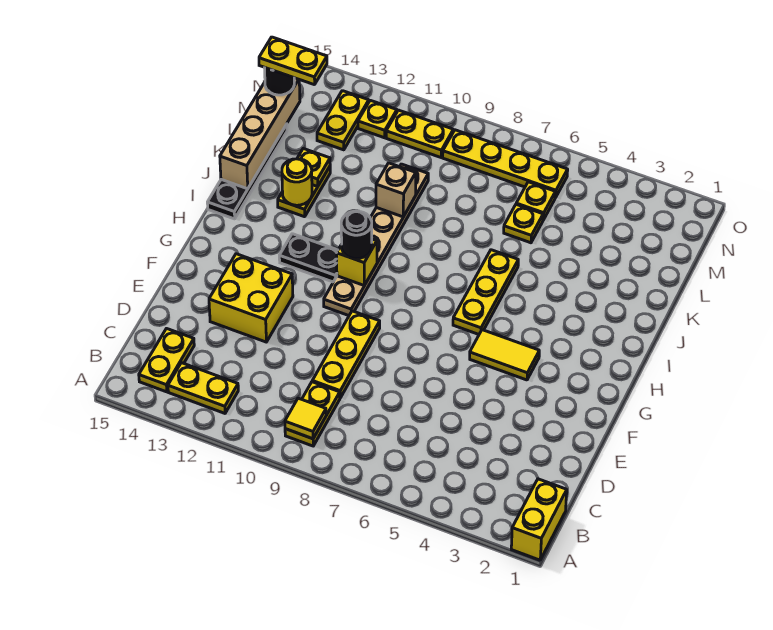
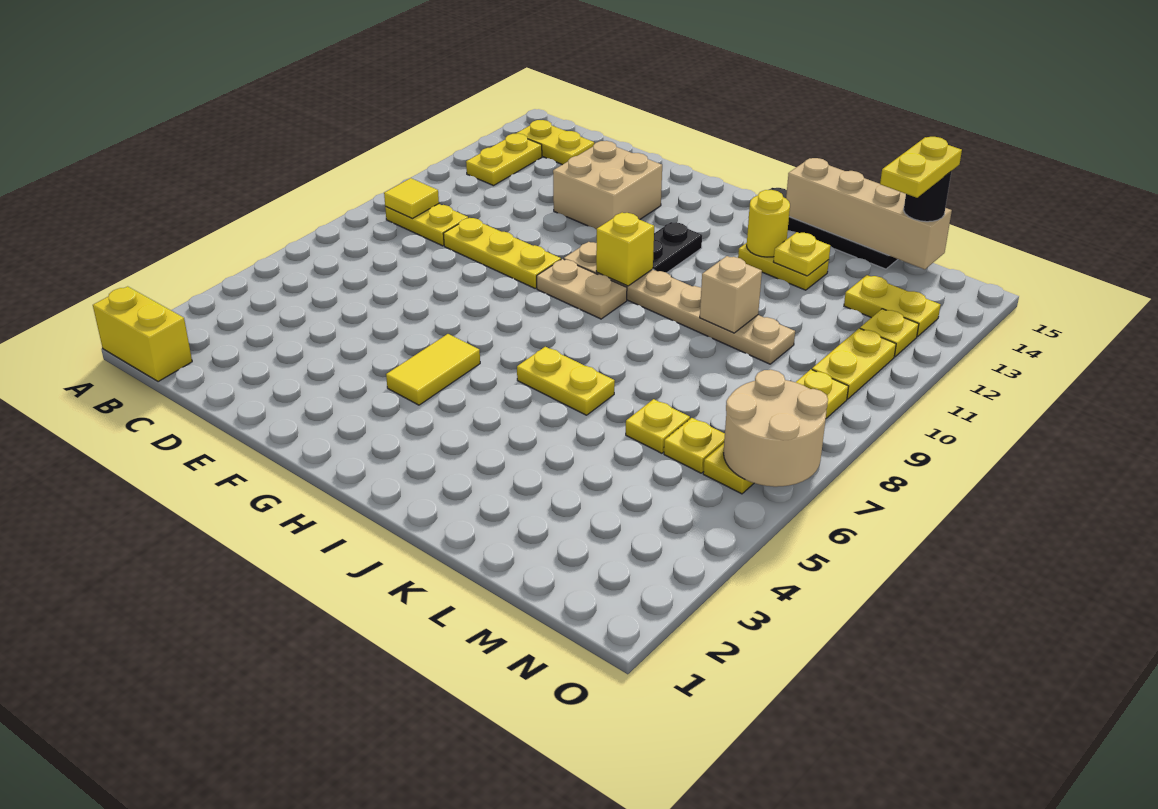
yellow brick E12:F13 level 1 -> tan brick E12:F13 level 1
none -> tan plate G9:H9 level 1
yellow plate H6:J6 level 1 -> yellow plate I6:J6 level 1
black round brick H10 level 3 -> none
none -> tan round brick N6:O7 level 2

